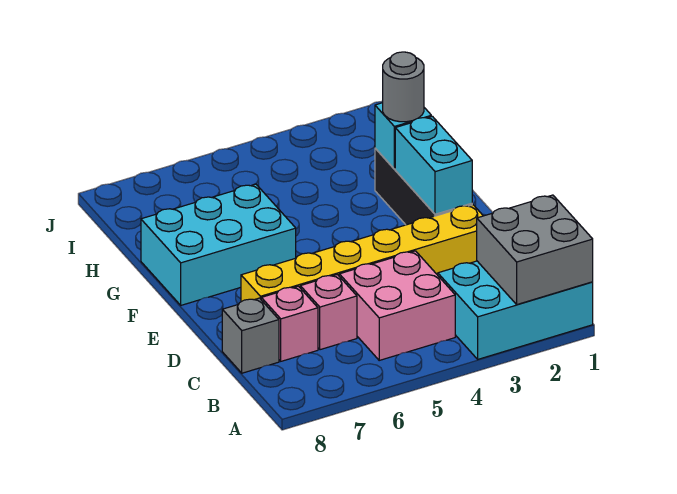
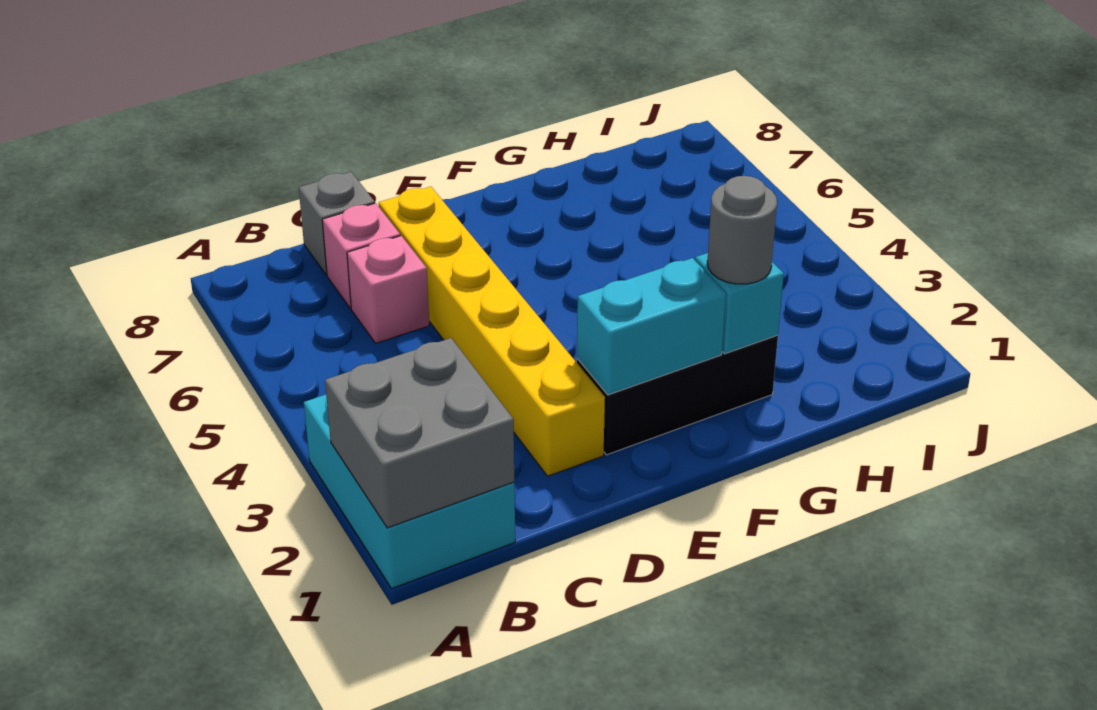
pink brick B4:C5 level 1 -> none
cyan brick F6:G8 level 1 -> none

